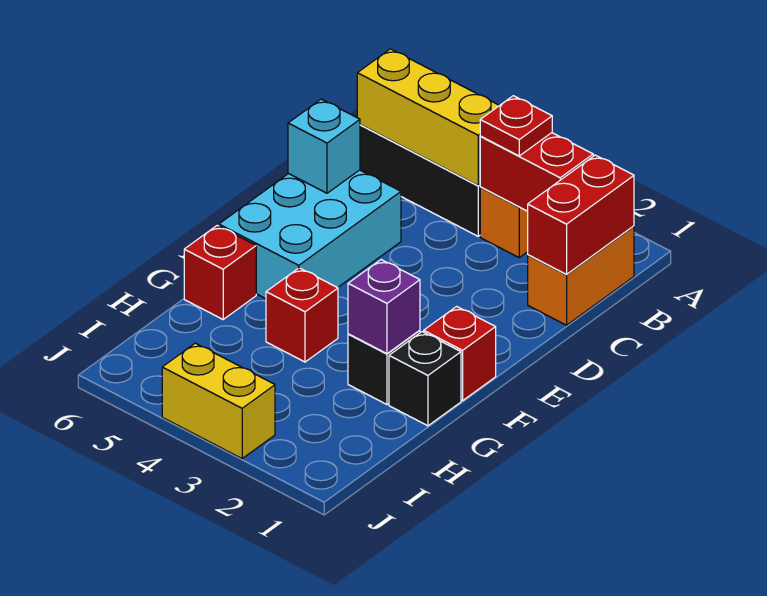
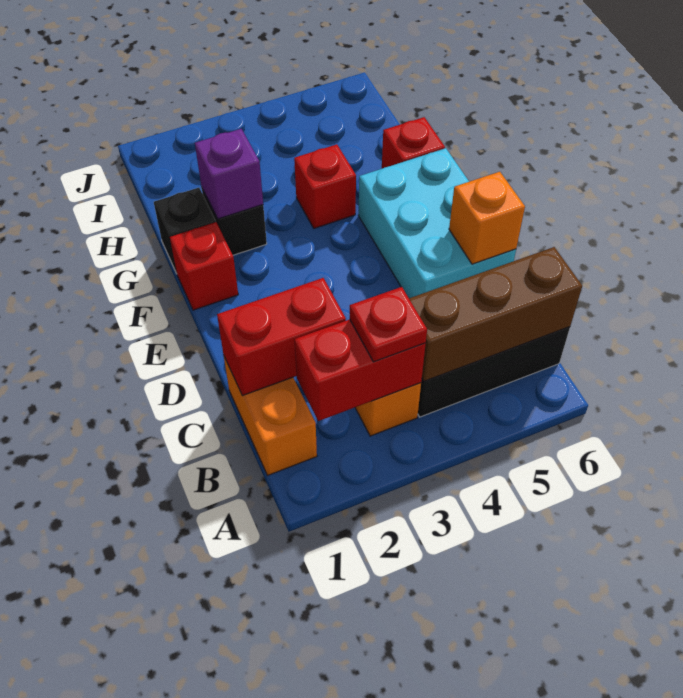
red brick B1:C1 level 2 -> red brick C1:C2 level 2
yellow brick B4:B6 level 2 -> brown brick B4:B6 level 2
cyan brick D6 level 2 -> orange brick D6 level 2
yellow brick J3:J4 level 1 -> none

